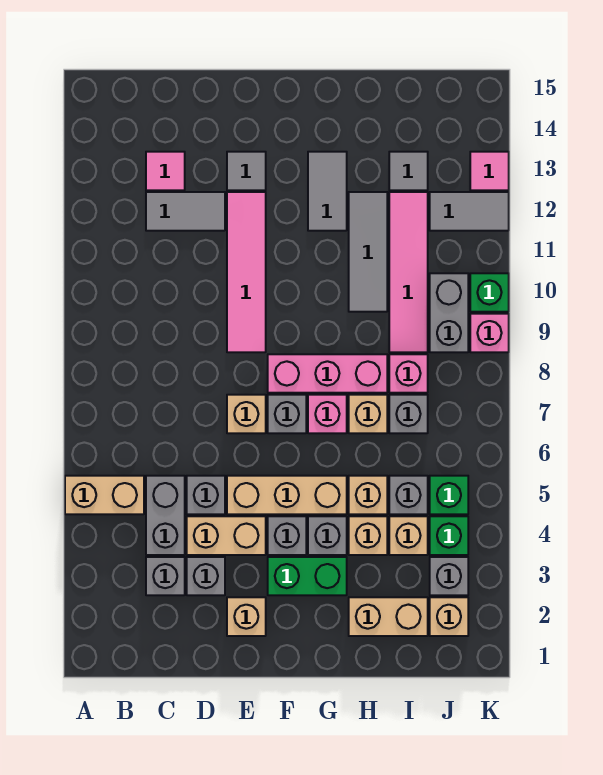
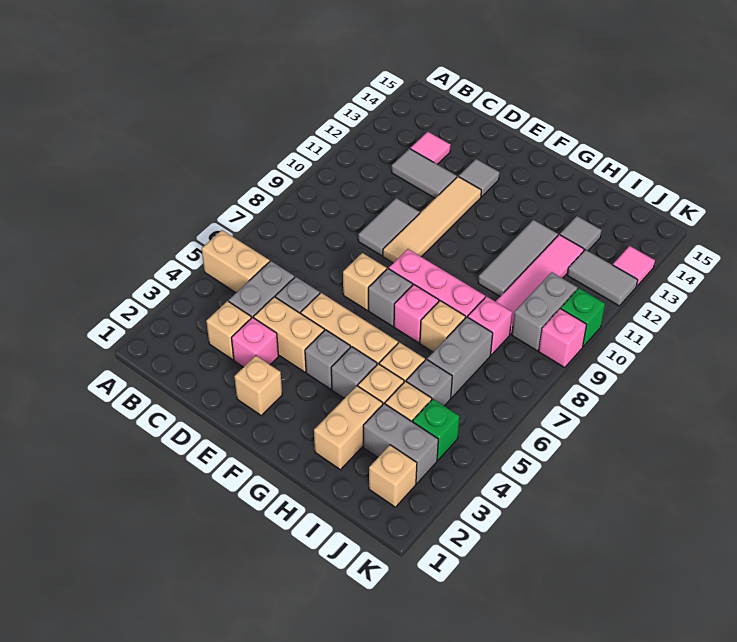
grey brick C3 level 1 -> tan brick C3 level 1
grey brick D3 level 1 -> pink brick D3 level 1
pink tile E9:E12 level 1 -> tan tile E9:E12 level 1
green brick F3:G3 level 1 -> none
grey tile G12:G13 level 1 -> grey tile D9:D10 level 1
tan brick H2:I2 level 1 -> tan brick H2:H3 level 1
grey brick I7 level 1 -> grey brick I6:I7 level 1
grey brick J3 level 1 -> grey brick I3:J3 level 1
green brick J5 level 1 -> none

